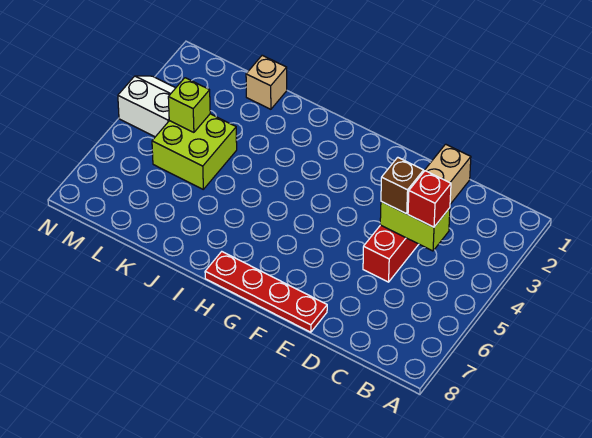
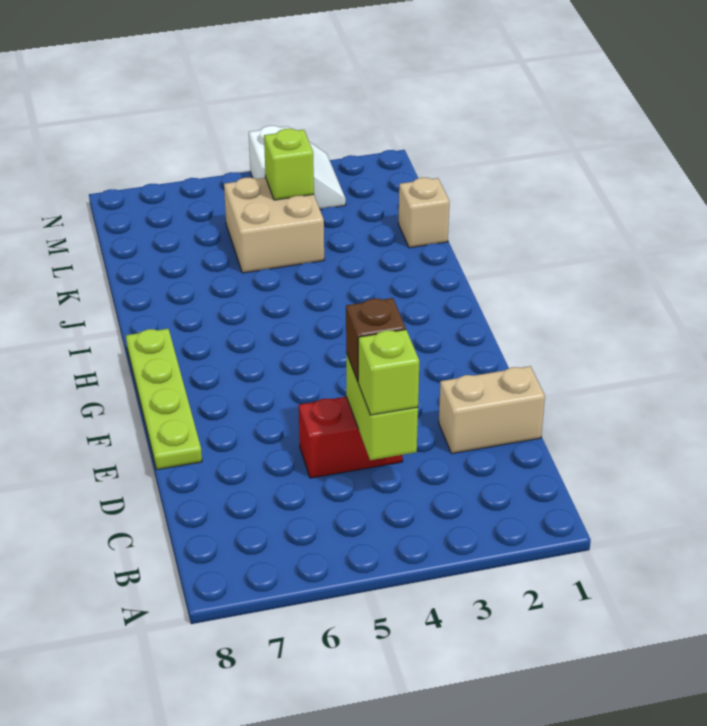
red brick C4 level 3 -> lime brick C4 level 3
red plate E8:H8 level 1 -> lime plate E8:H8 level 1
lime brick K4:L5 level 1 -> tan brick K4:L5 level 1

